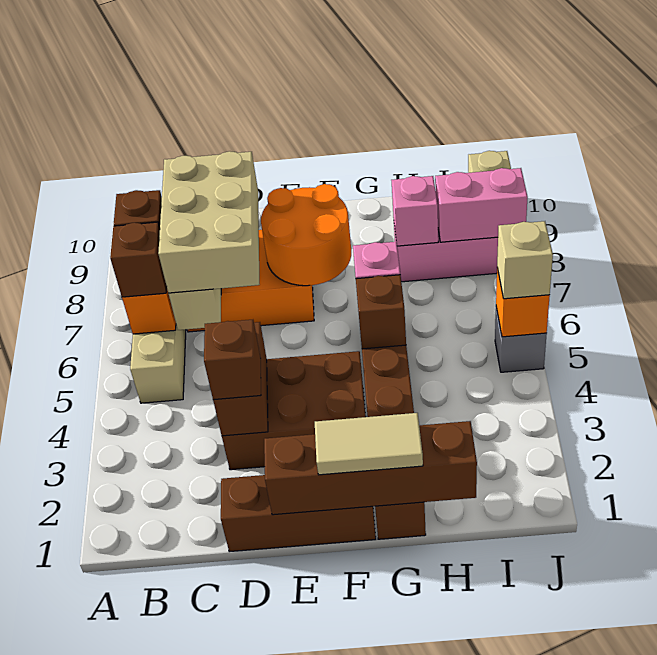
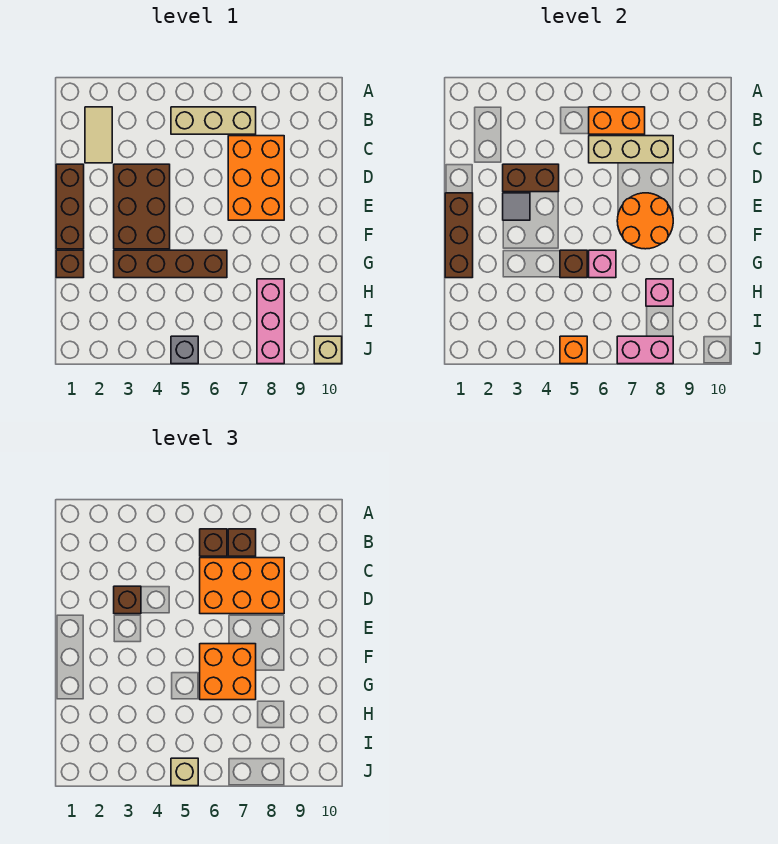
tan brick C6:D8 level 3 -> orange brick C6:D8 level 3
brown brick E1:H1 level 2 -> brown brick E1:G1 level 2
none -> grey tile E3 level 2
tan tile F1:G1 level 3 -> tan tile B2:C2 level 1
none -> orange brick F6:G7 level 3
pink brick I8:J8 level 2 -> pink brick J7:J8 level 2

